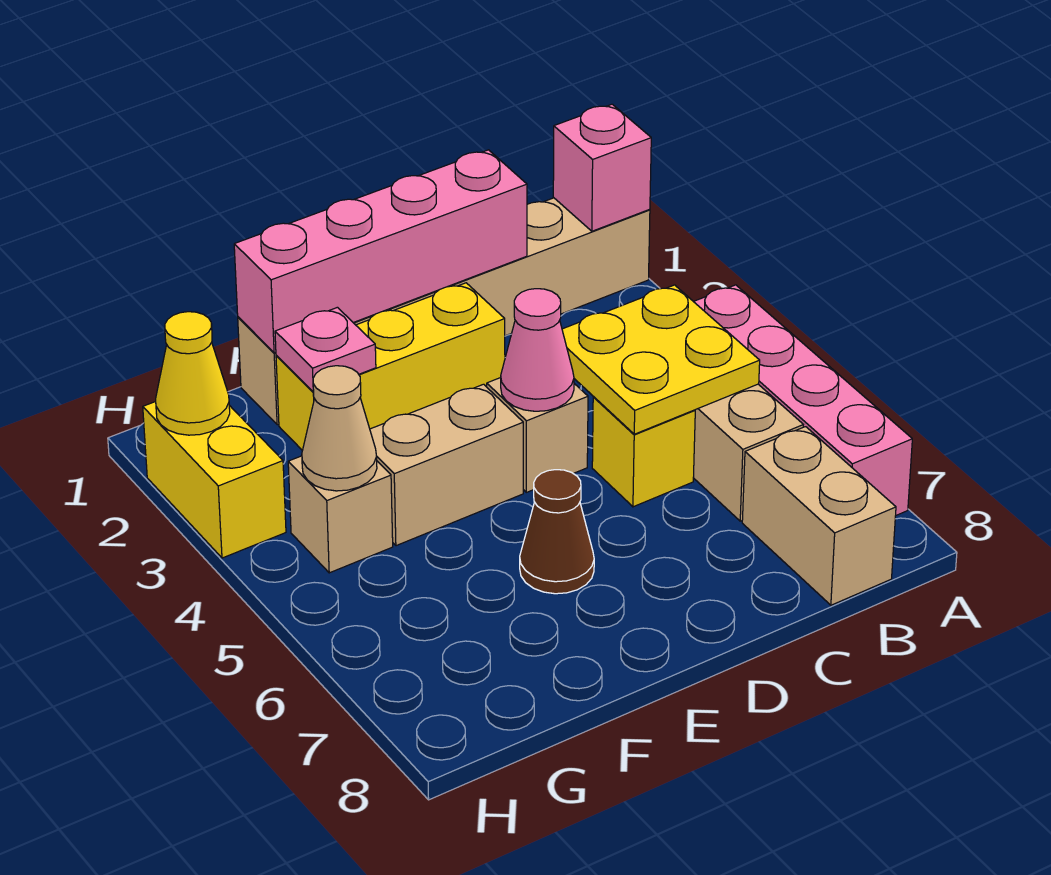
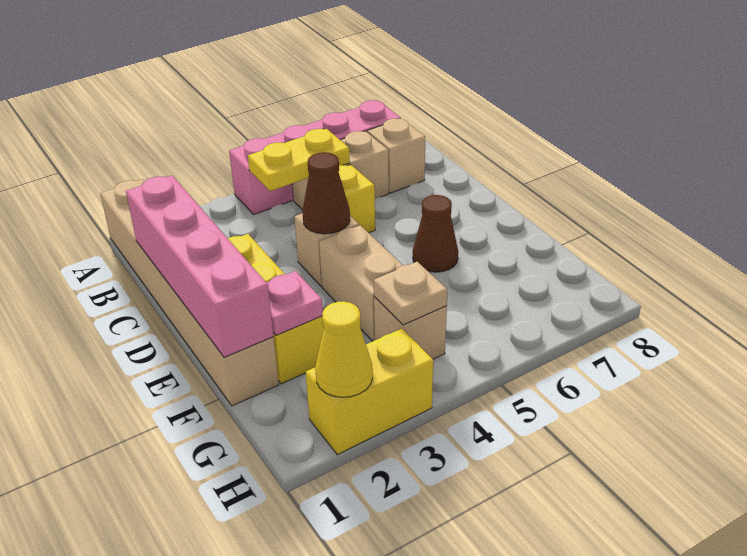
pink brick A1 level 2 -> none
yellow plate B4:C5 level 2 -> yellow plate B4:B5 level 2
tan brick B7:B8 level 1 -> tan brick B7 level 1
pink cone D4 level 2 -> brown cone D4 level 2
tan cone G4 level 2 -> tan plate G4 level 2

